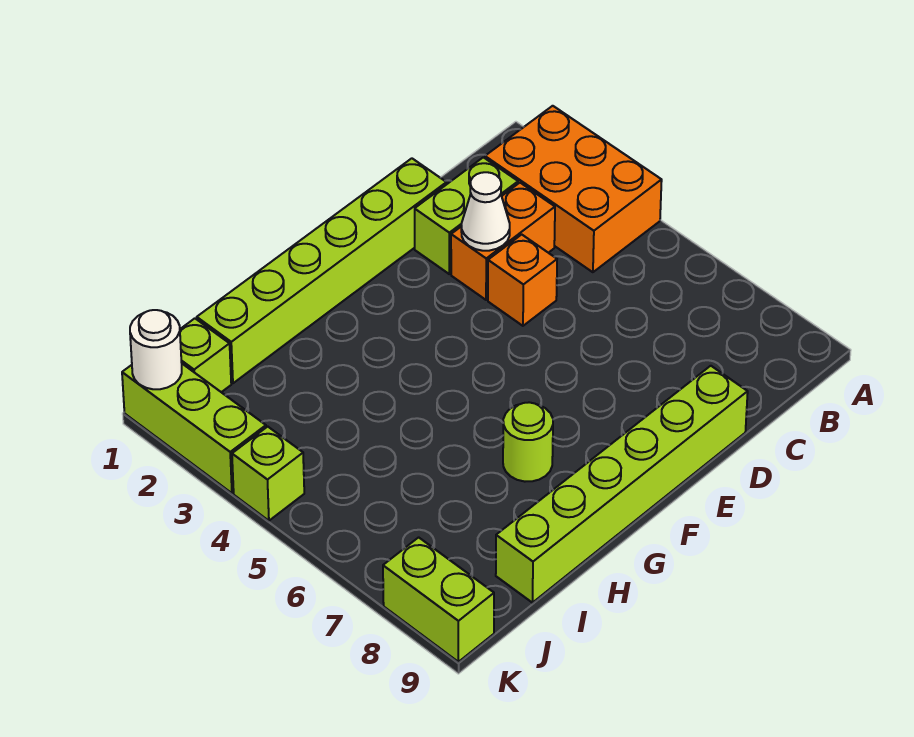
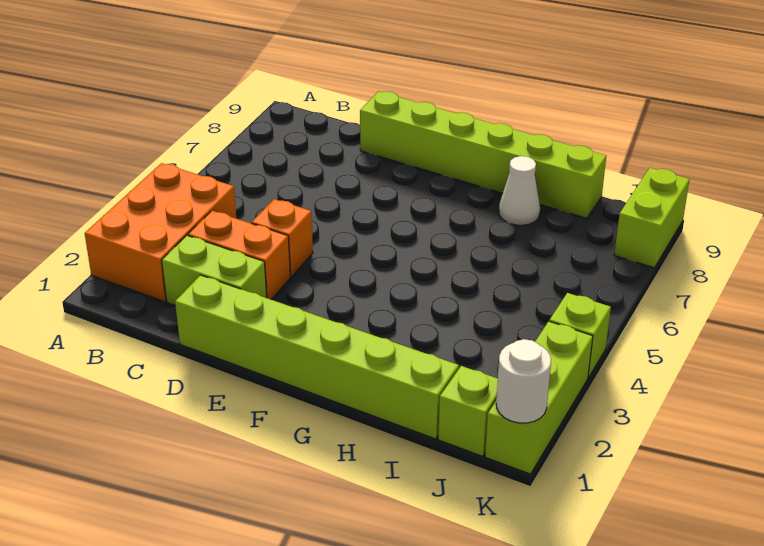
white cone D3 level 2 -> white cone H8 level 1
lime round brick G7 level 1 -> none

